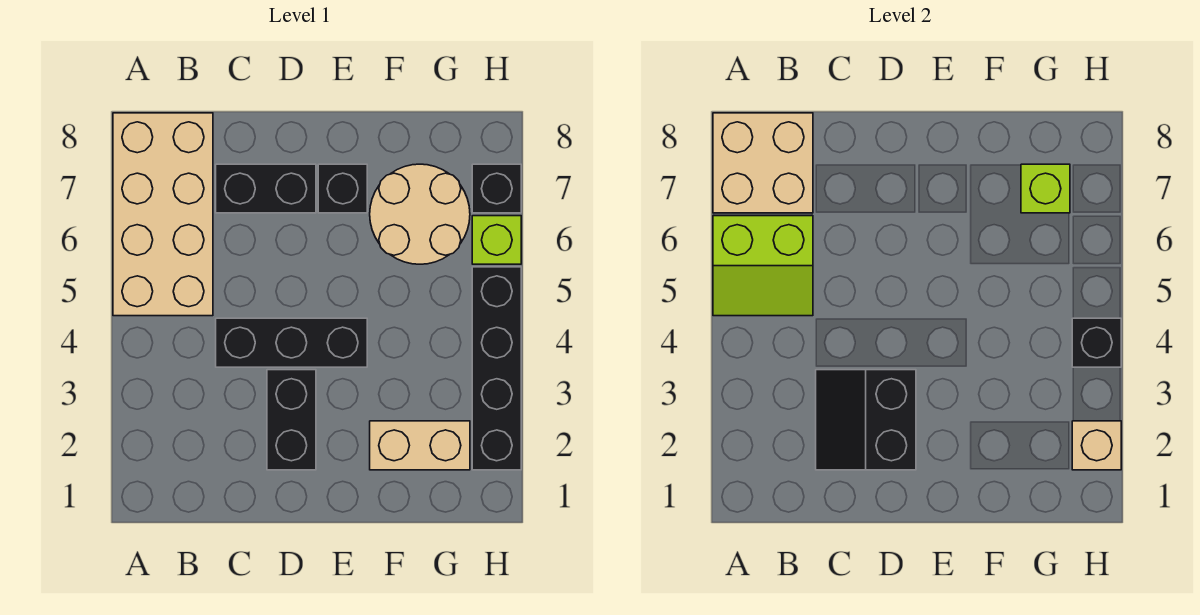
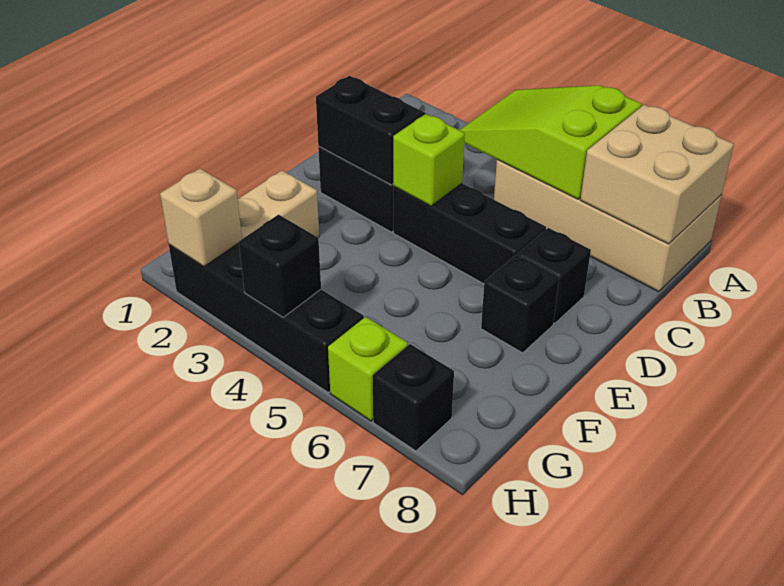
lime slope A5:B6 level 2 top 6 -> lime slope A4:B6 level 2 top 6
black brick C4:E4 level 1 -> black brick D4:D6 level 1
black brick C7:D7 level 1 -> black brick D7 level 1
tan round brick F6:G7 level 1 -> none
lime brick G7 level 2 -> lime brick D4 level 2

